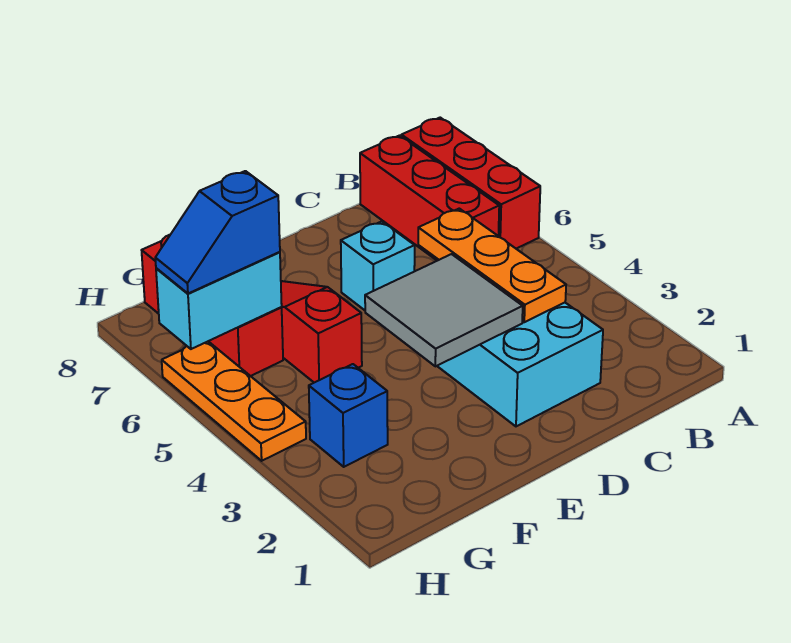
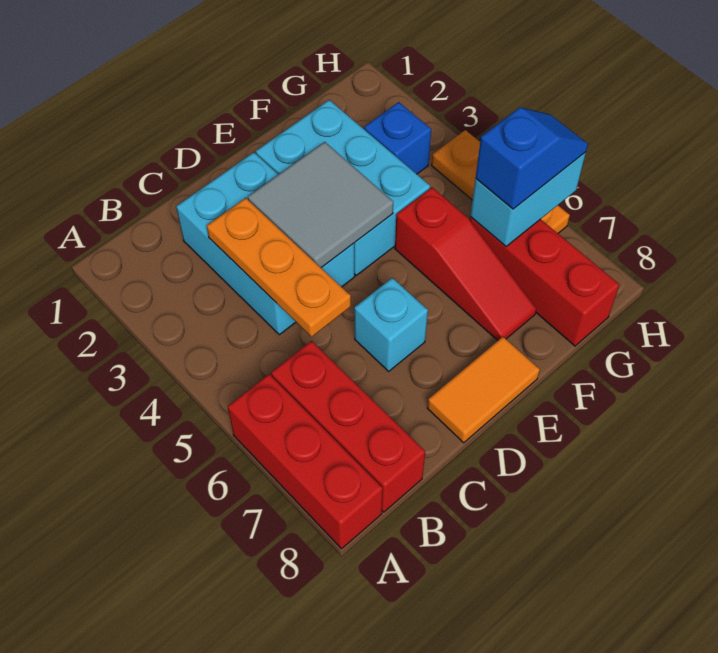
none -> orange tile D8:E8 level 1
none -> cyan brick E2:F4 level 1

